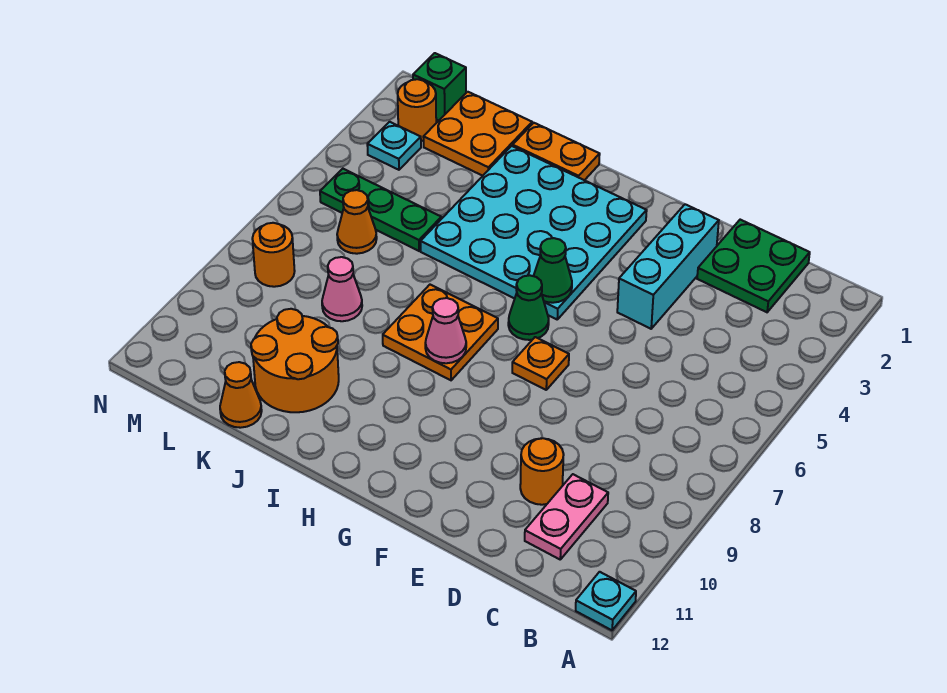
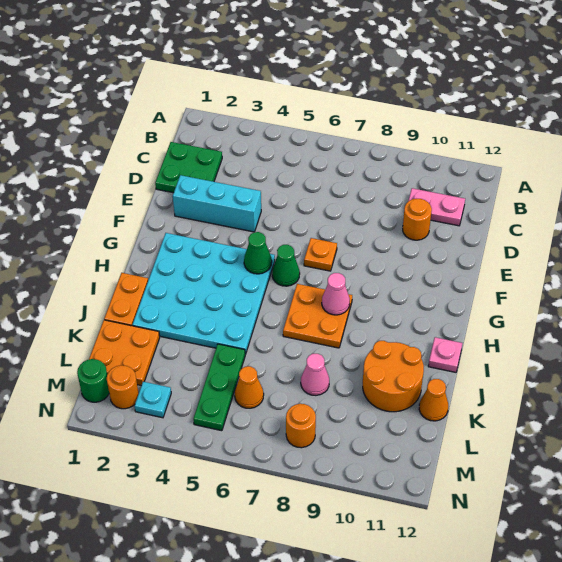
cyan plate A12 level 1 -> none
none -> pink plate I12 level 1
green brick M1 level 1 -> green round brick M1 level 1

